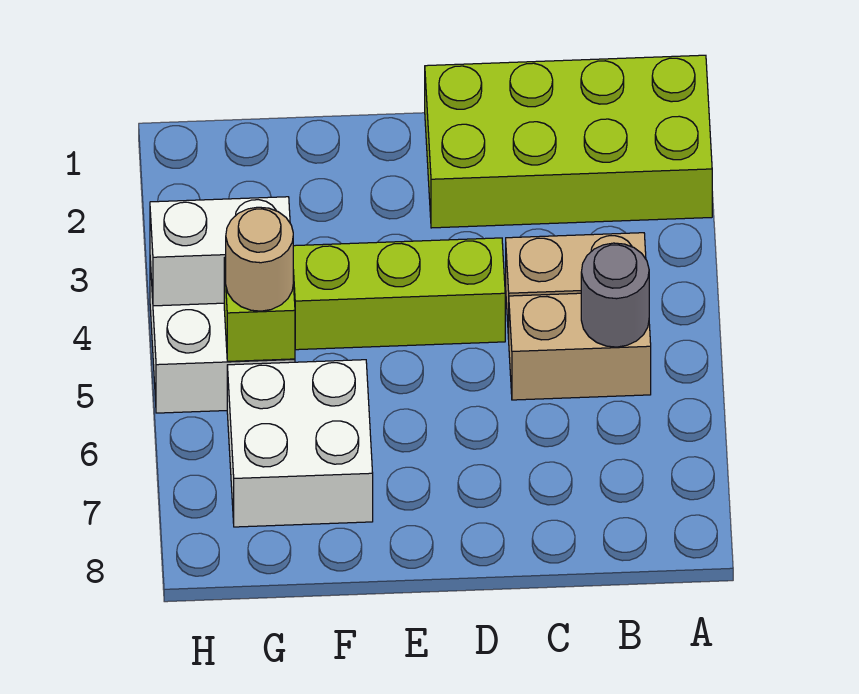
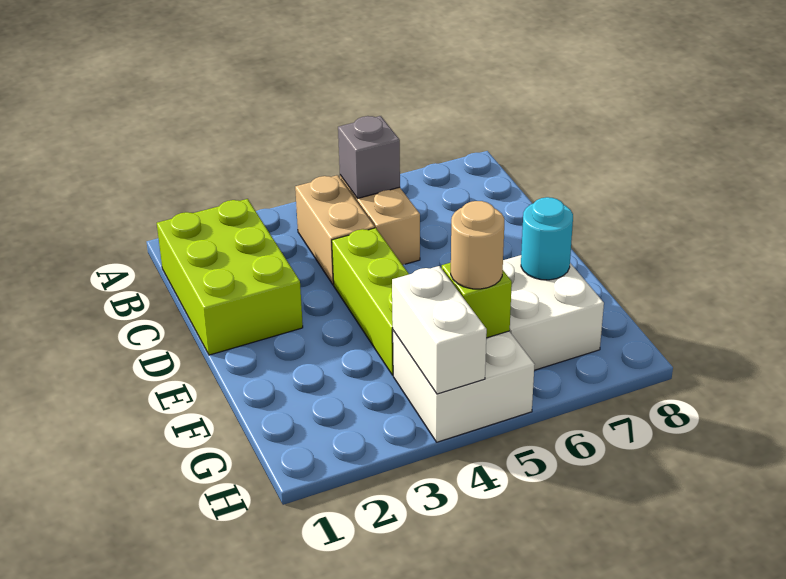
lime brick A1:D2 level 1 -> lime brick B1:D2 level 1
grey round brick B5 level 2 -> grey brick B5 level 2
none -> cyan round brick F7 level 2

